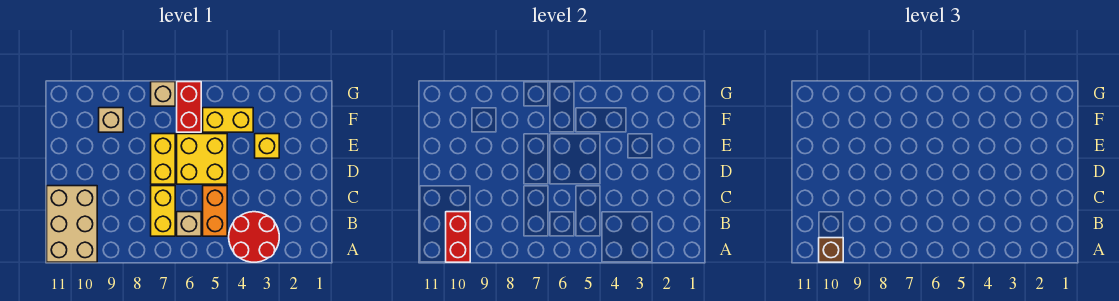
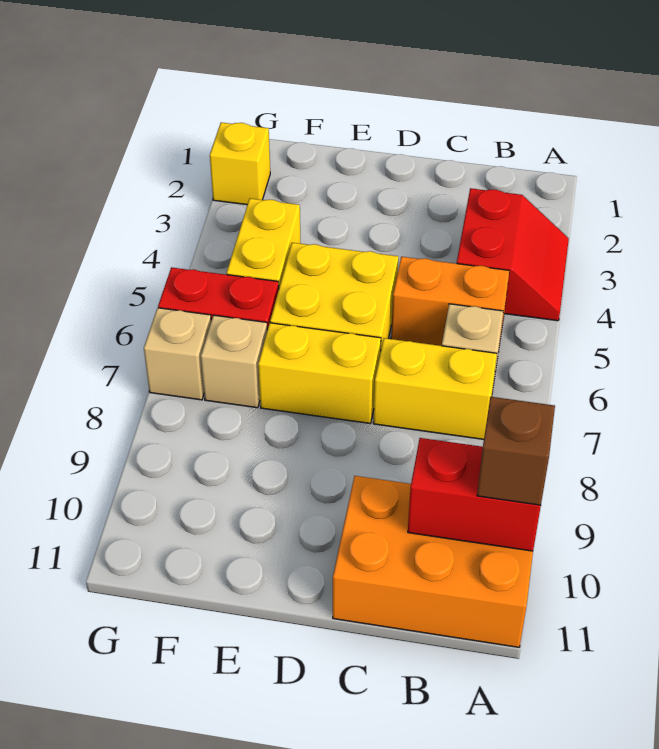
red round brick A3:B4 level 1 -> red slope A3:B4 level 1 top B
tan brick A10:C11 level 1 -> orange brick A10:C11 level 1
yellow brick E3 level 1 -> yellow brick G2 level 1
tan brick F9 level 1 -> tan brick F7 level 1

